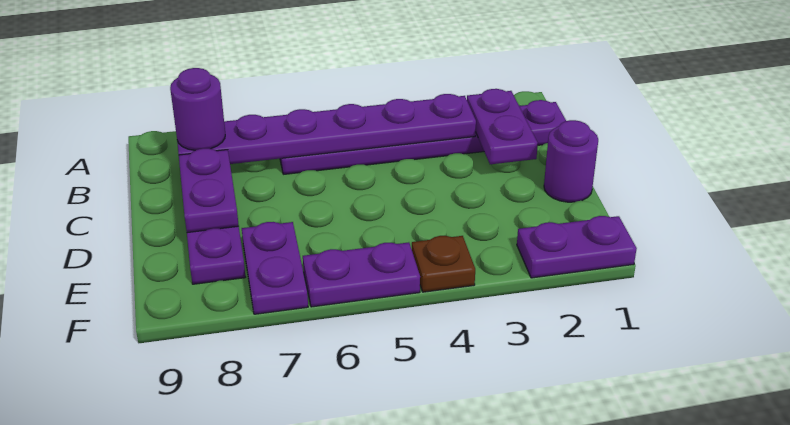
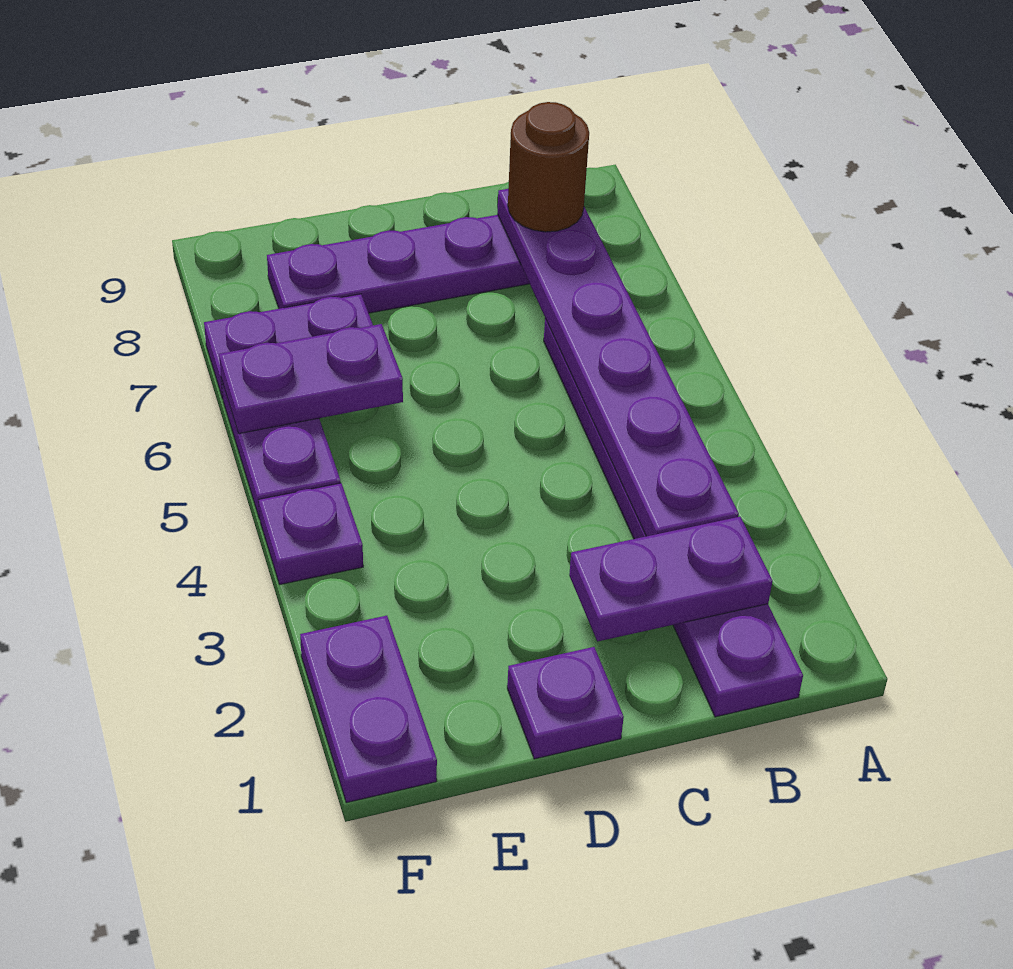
purple round brick B8 level 3 -> brown round brick B8 level 3
purple plate C8:D8 level 2 -> purple plate E6:F6 level 2
purple round brick D1 level 1 -> purple plate D1 level 1
brown plate F4 level 1 -> purple plate F4 level 1

